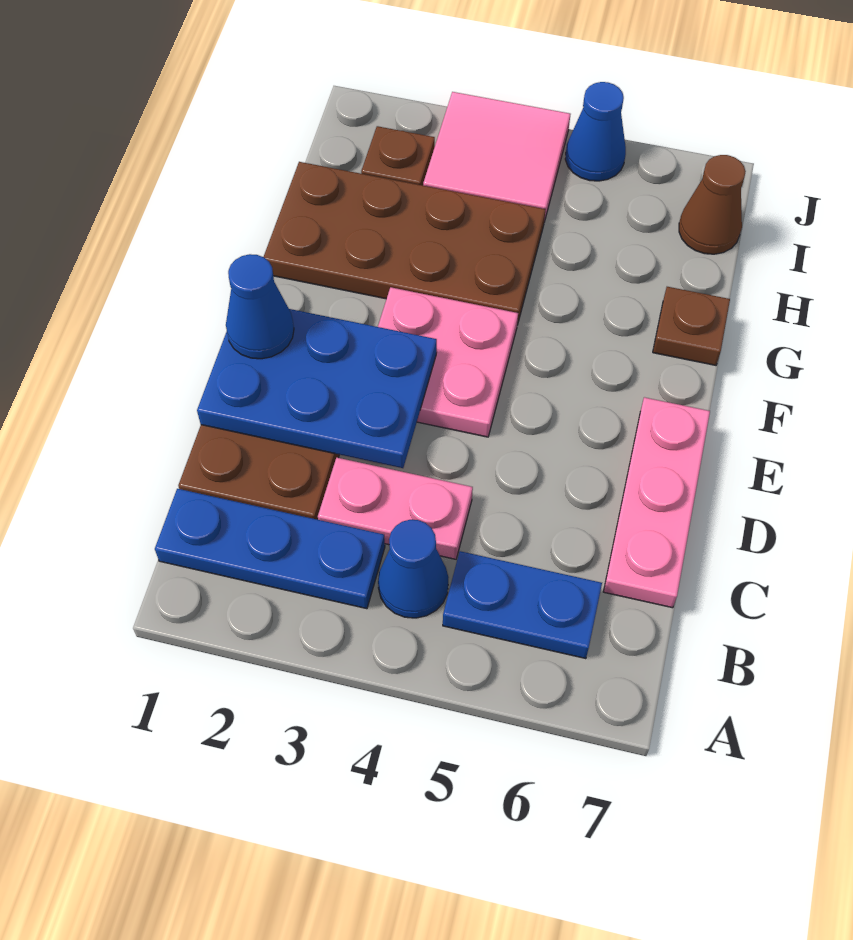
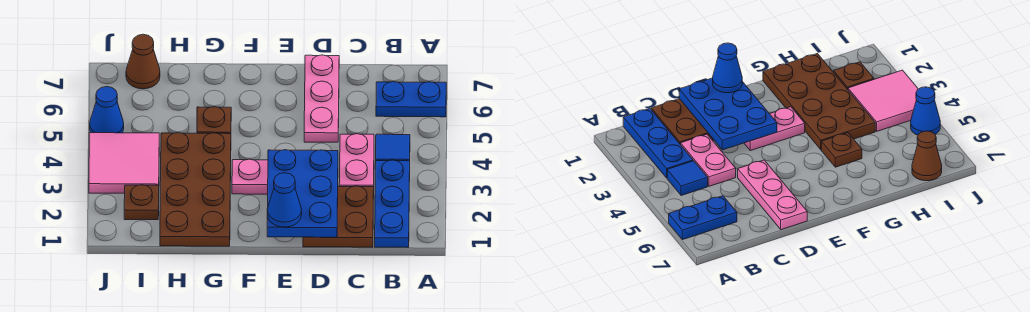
blue cone B4 level 1 -> blue tile B4 level 1
blue plate B5:B6 level 1 -> blue plate A6:B6 level 1
pink plate C7:E7 level 1 -> pink plate D5:D7 level 1
pink plate E3:F4 level 1 -> pink plate E3:F3 level 1
brown plate G7 level 1 -> brown plate G5 level 1

